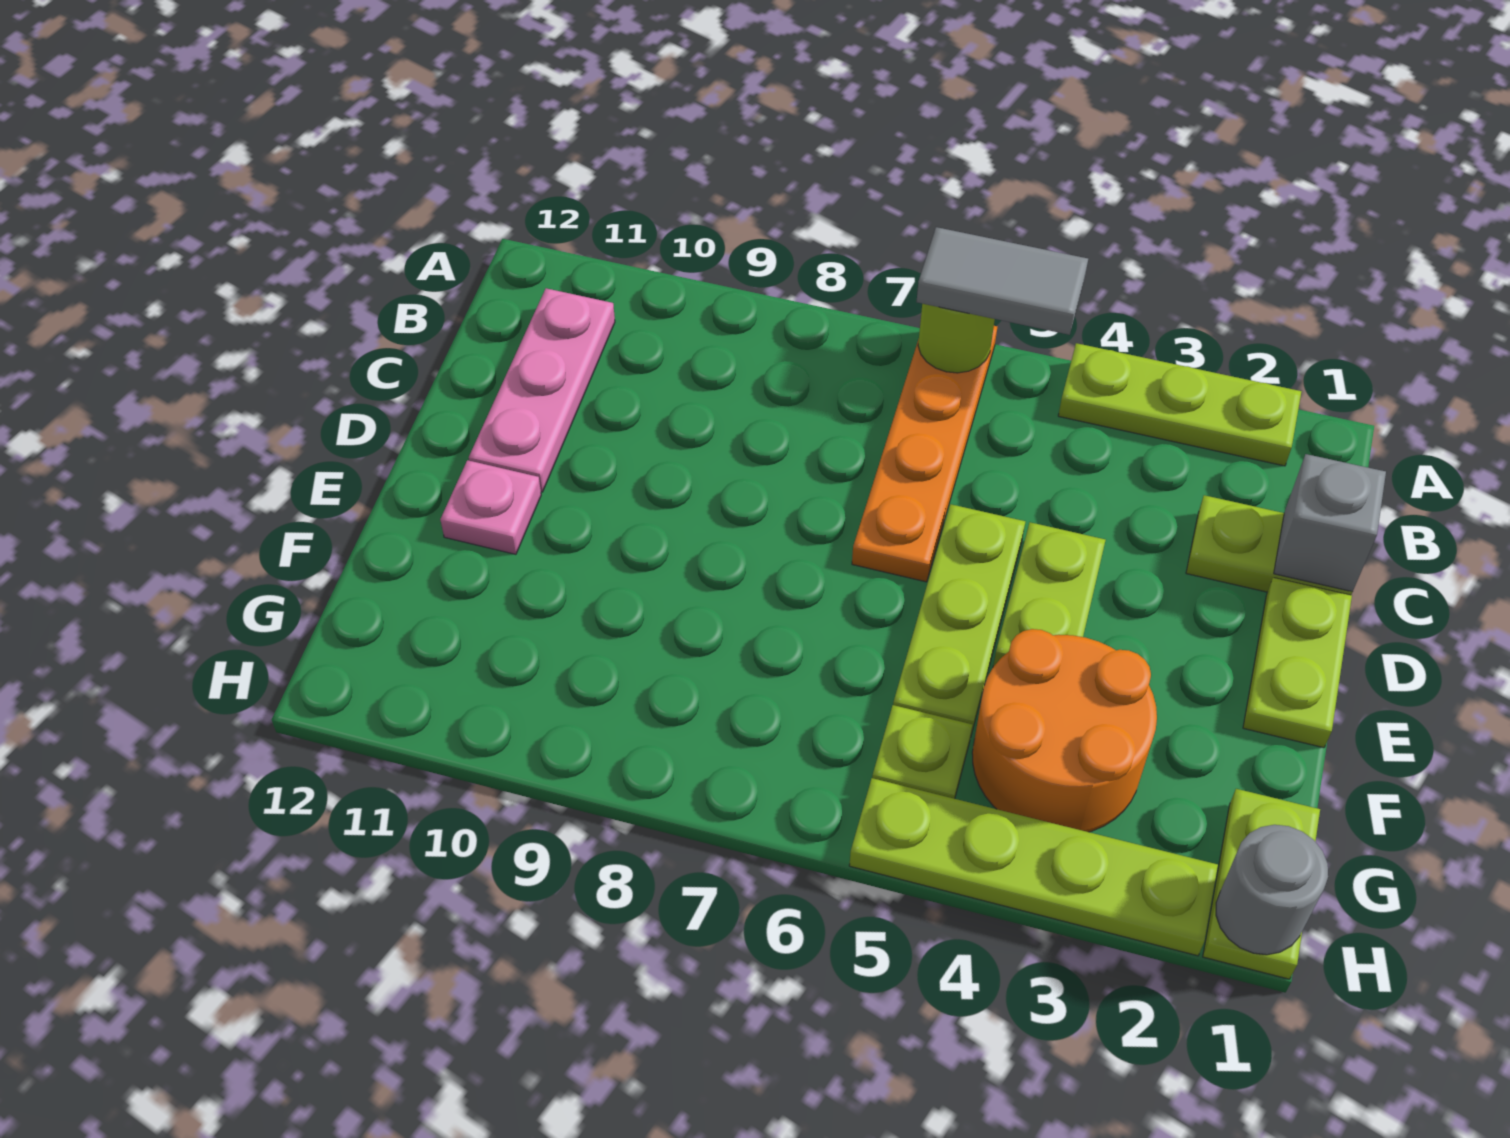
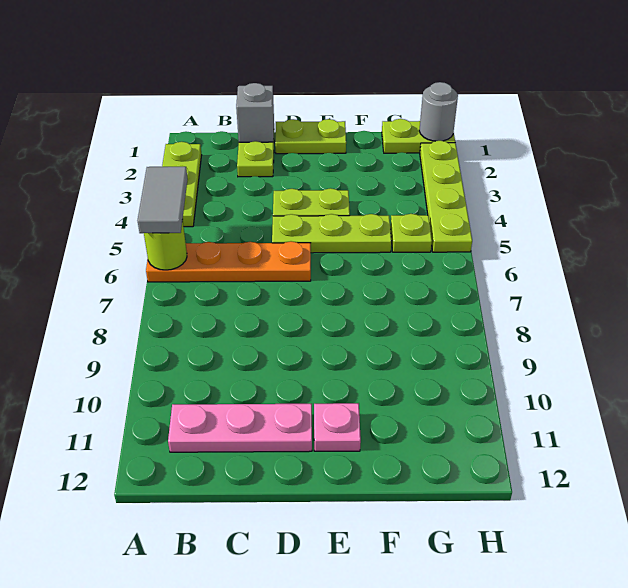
orange round brick F3:G4 level 1 -> none

